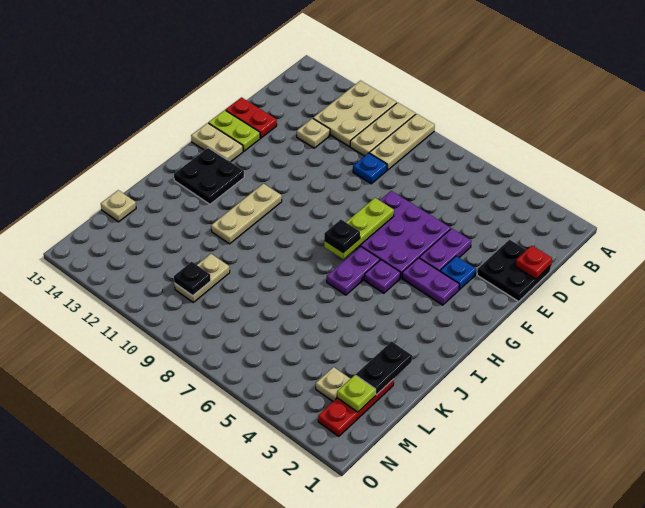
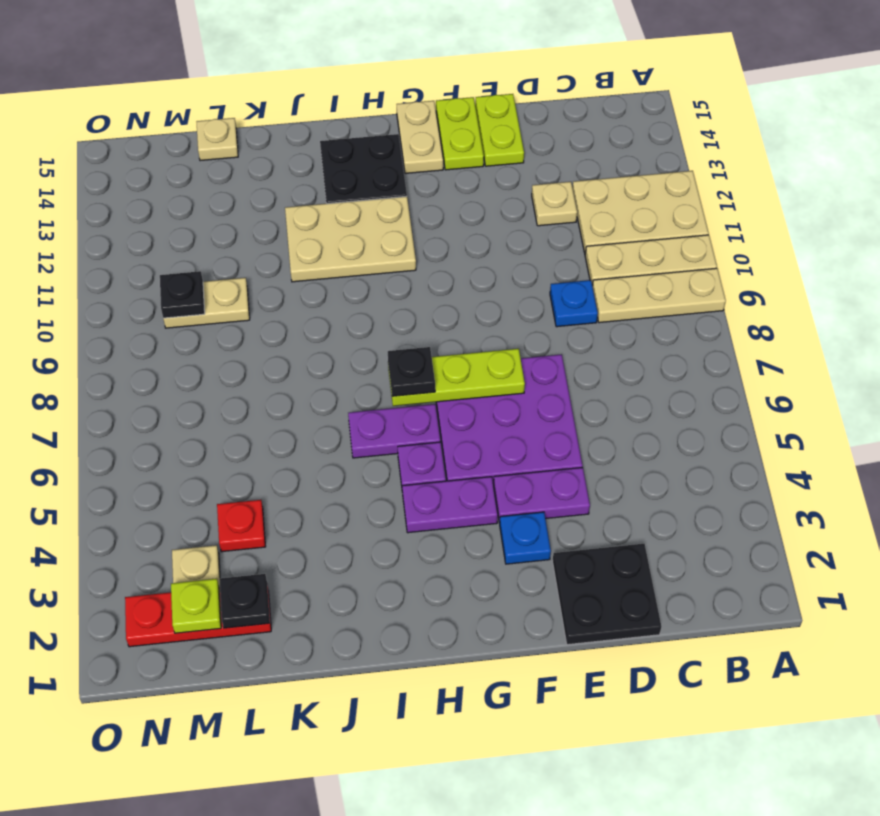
red plate D1 level 2 -> red plate L4 level 1
red plate E14:E15 level 1 -> lime plate E14:E15 level 1
purple plate G3:G4 level 1 -> purple plate G4:H4 level 1
tan plate H11:J11 level 1 -> tan plate H11:J12 level 1
black plate K2:L2 level 2 -> black plate L2 level 2

